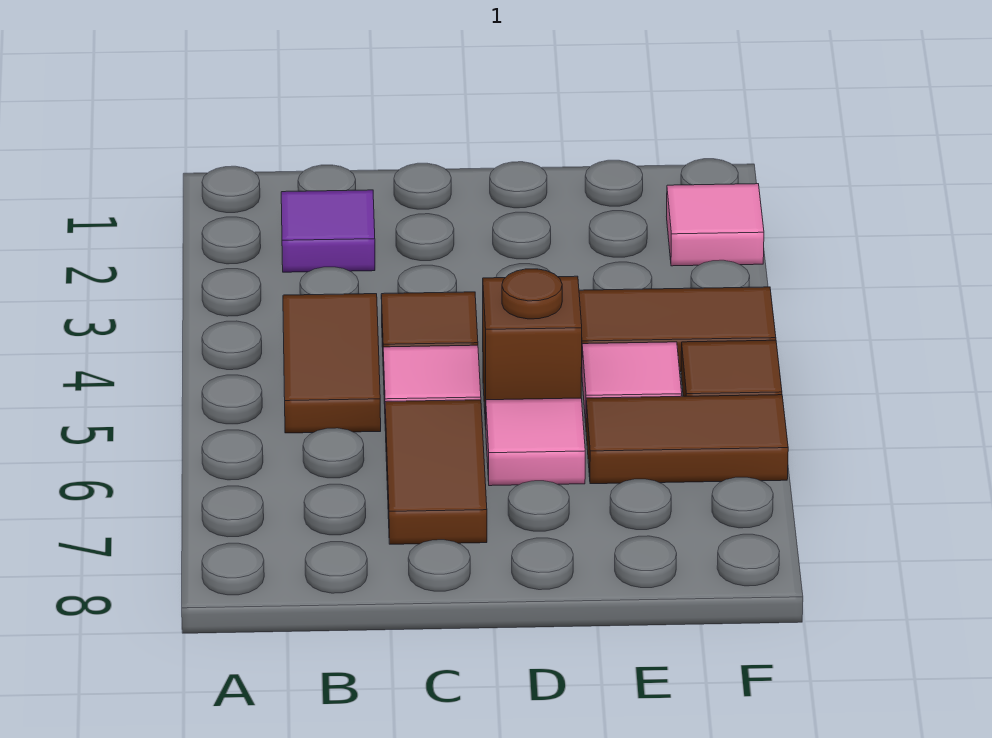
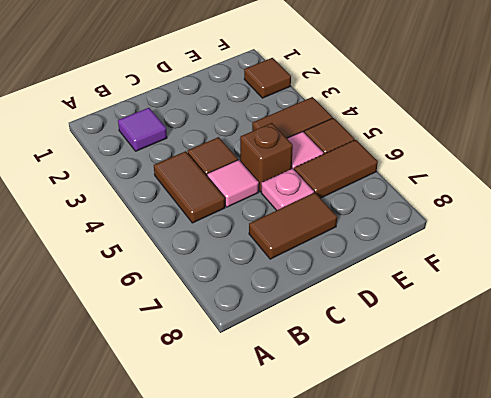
brown tile C6:C7 level 1 -> brown tile C7:D7 level 1
pink tile D6 level 1 -> pink plate D6 level 1
pink tile F2 level 1 -> brown tile F2 level 1

